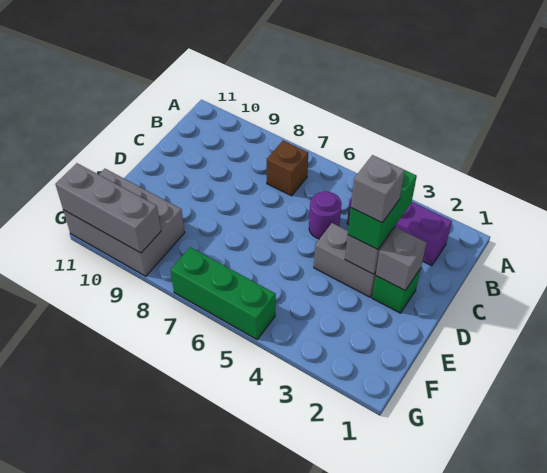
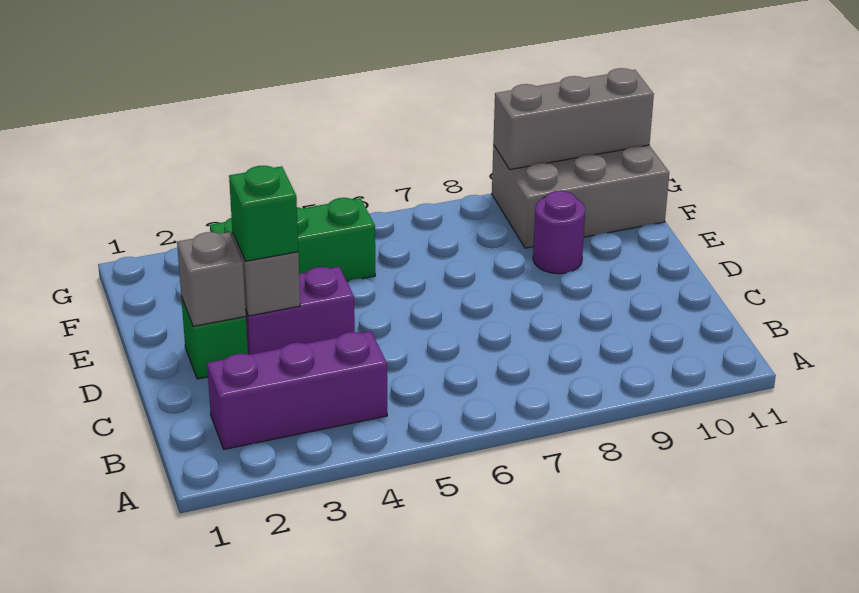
brown brick B7 level 1 -> none
green brick C3:D3 level 3 -> green brick D3 level 3
purple round brick C5 level 1 -> purple round brick E9 level 1
grey brick D3:D4 level 1 -> purple brick D3:D4 level 1
grey brick D3 level 4 -> none
green brick G5:G7 level 1 -> green brick F3:F5 level 1

